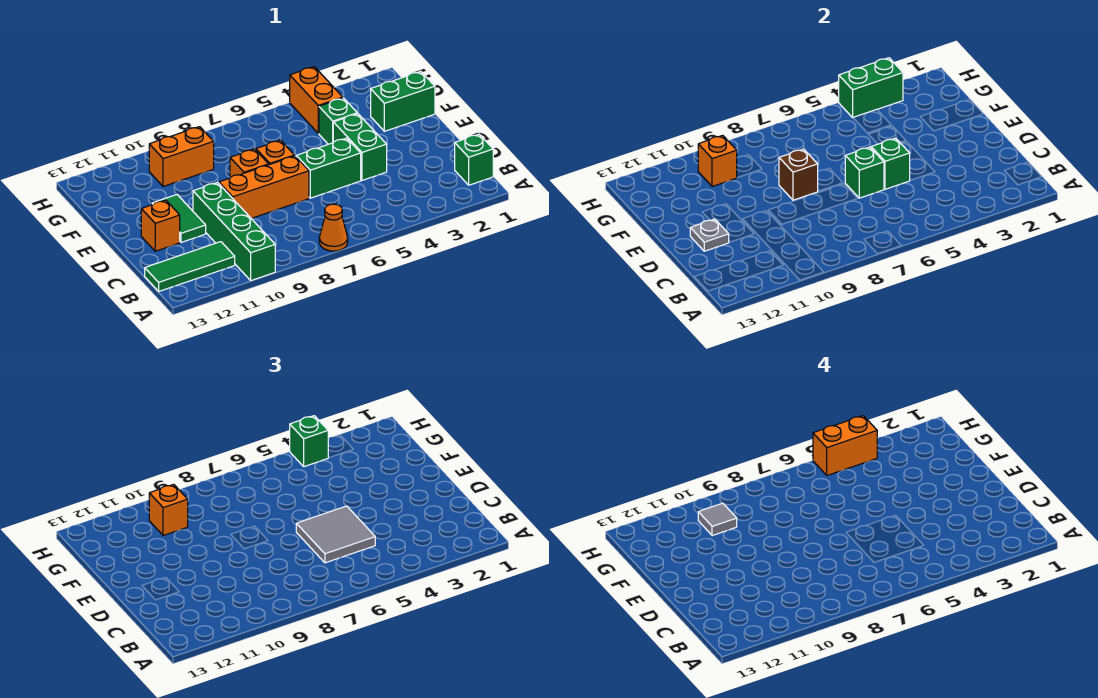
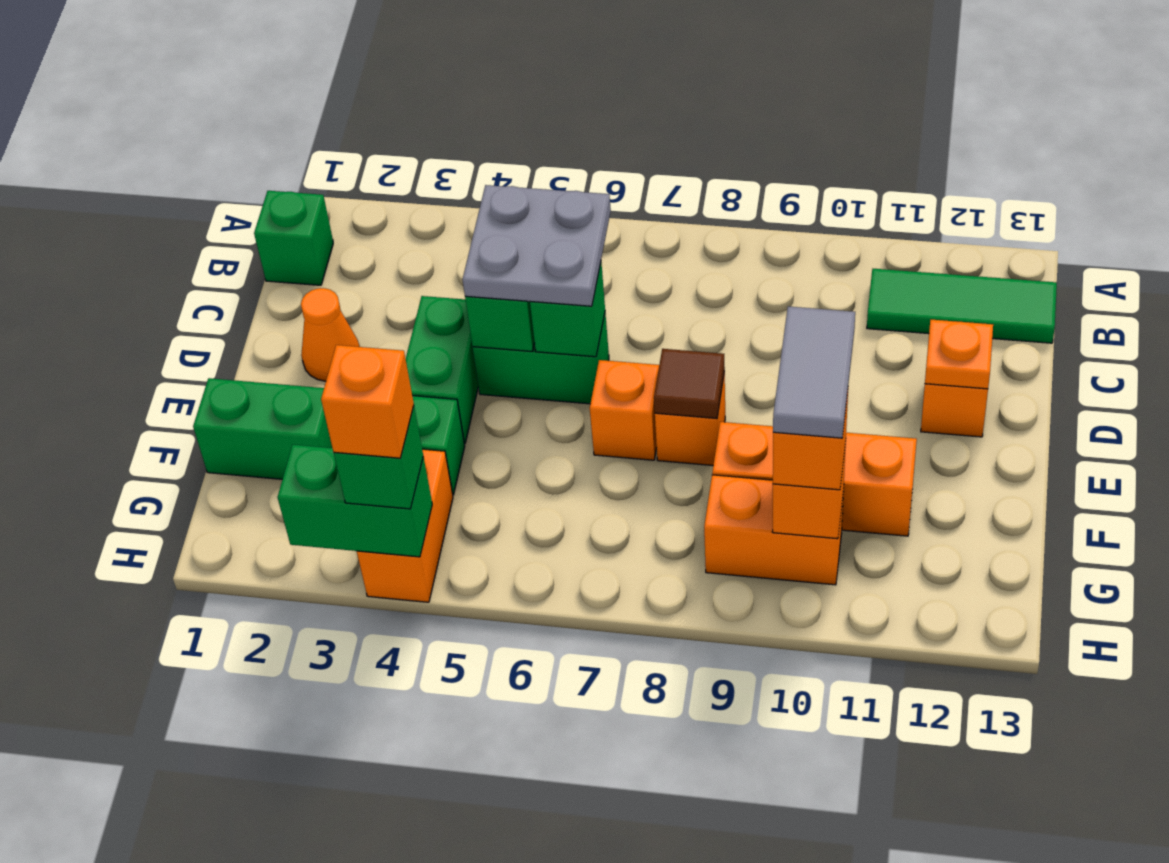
orange cone A7 level 1 -> orange cone D2 level 1
green brick A10:D10 level 1 -> none
grey tile C5:D6 level 3 -> grey plate C5:D6 level 3
orange brick D7:D9 level 1 -> orange brick F9:F11 level 1
green tile D11:E11 level 1 -> none
grey plate D12 level 2 -> orange plate D12 level 2
brown brick E8 level 2 -> brown tile E8 level 2
grey tile G10 level 4 -> grey tile F10:G10 level 4
orange brick H4:H5 level 4 -> orange brick H4 level 4

